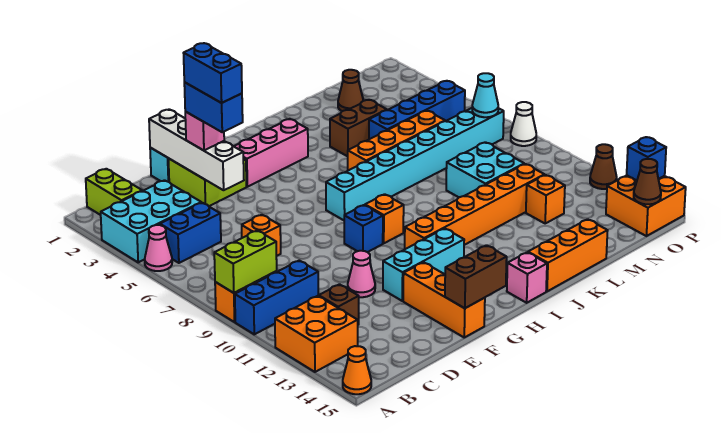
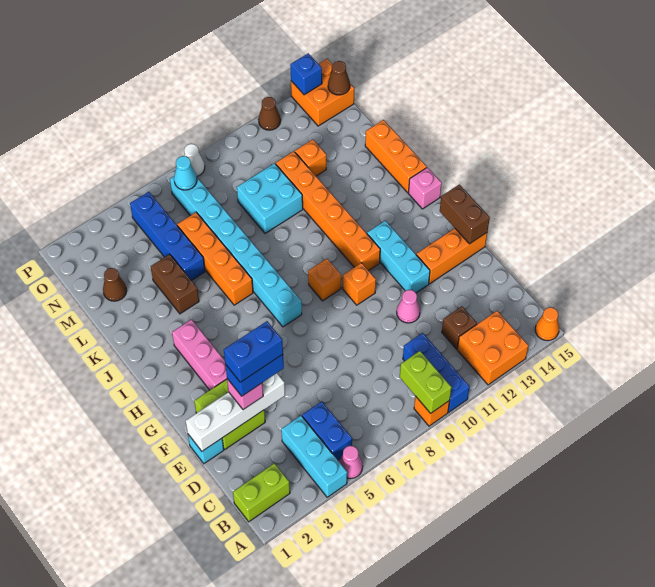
cyan brick A3:C4 level 1 -> cyan brick A4:C4 level 1
orange brick D7 level 1 -> orange brick G10 level 1
blue brick G9 level 1 -> none

